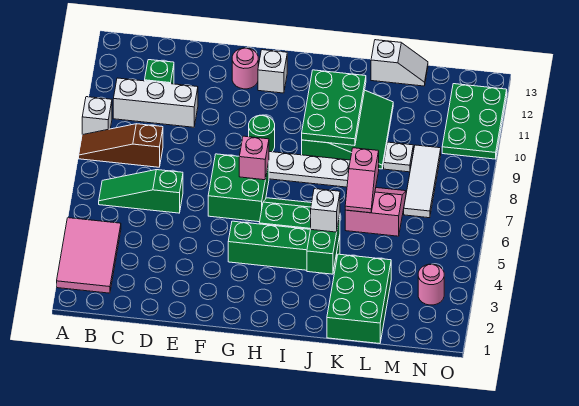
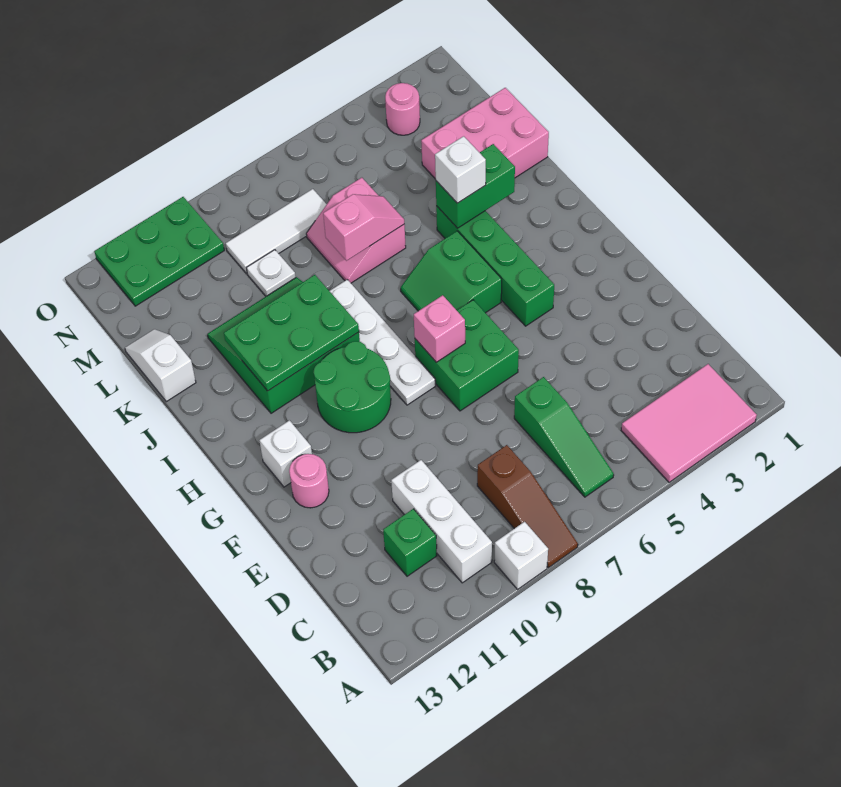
green round brick G9 level 1 -> green round brick G9:H10 level 1
green brick K1:L3 level 1 -> pink brick K1:L3 level 1

